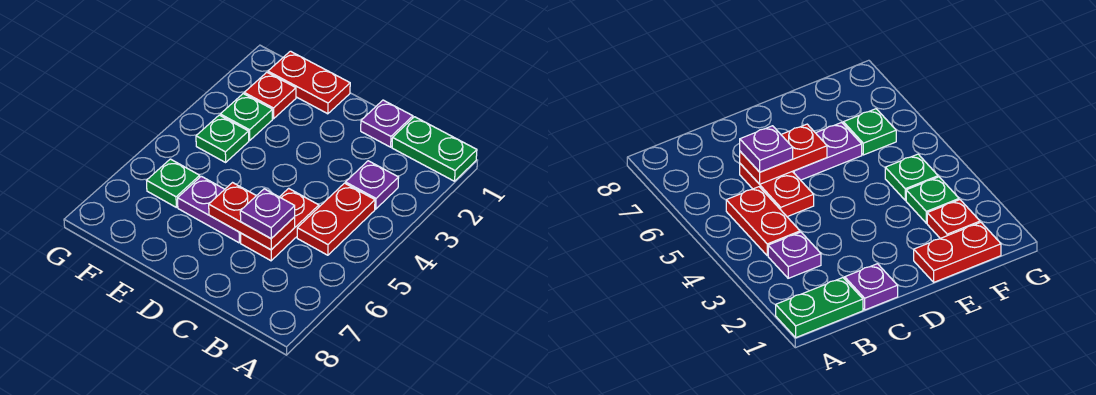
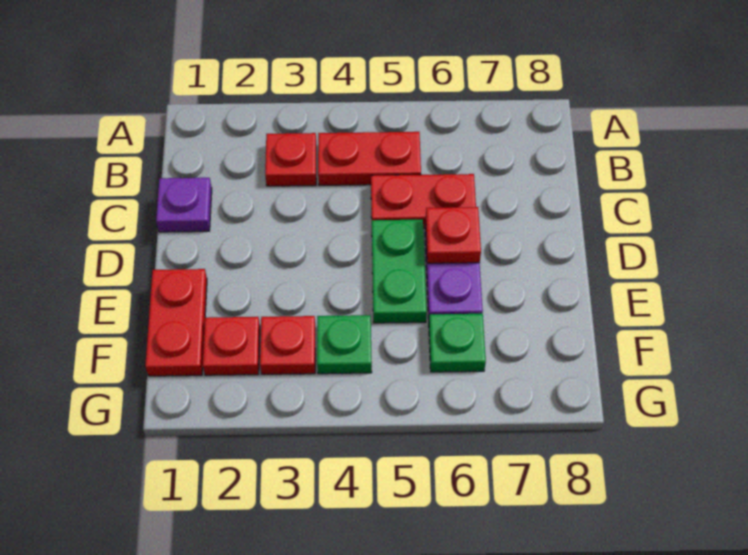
green plate A1:B1 level 1 -> green plate D5:E5 level 1
purple plate B3 level 1 -> red plate B3 level 1
red plate C6:D6 level 2 -> red plate D6 level 2
purple plate C6 level 3 -> none
green plate F3 level 1 -> red plate F3 level 1

